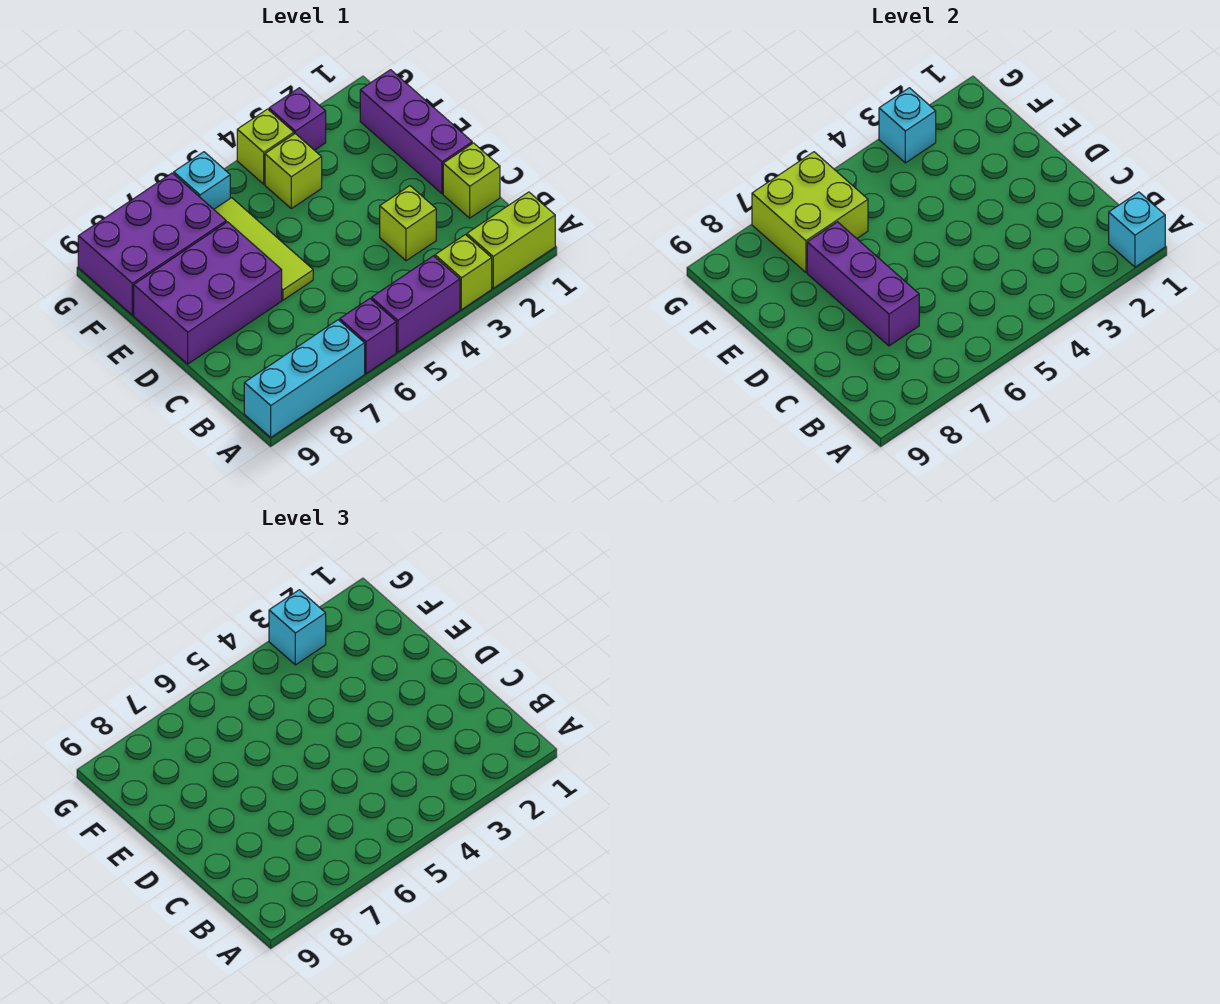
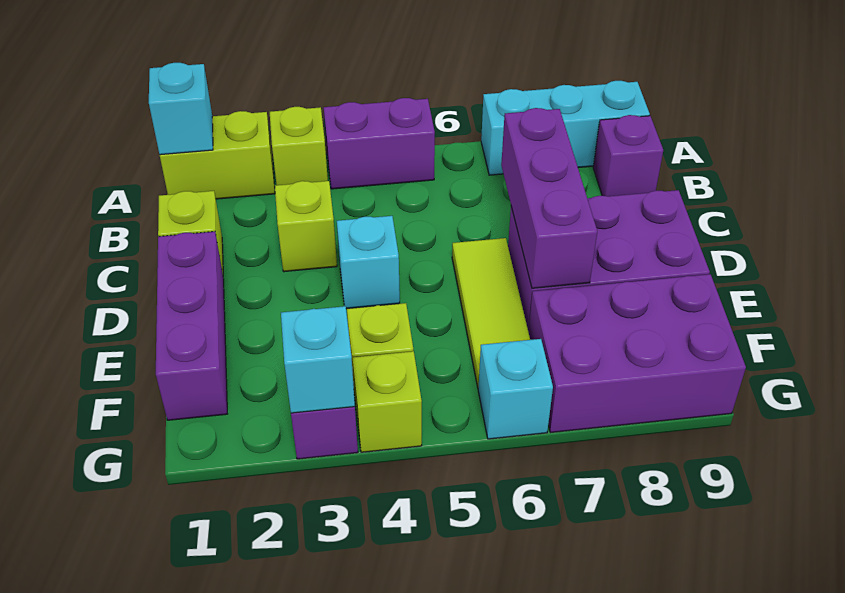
purple brick A6 level 1 -> purple brick B9 level 1
lime brick F6:G7 level 2 -> none
cyan brick G3 level 3 -> cyan brick D4 level 1

